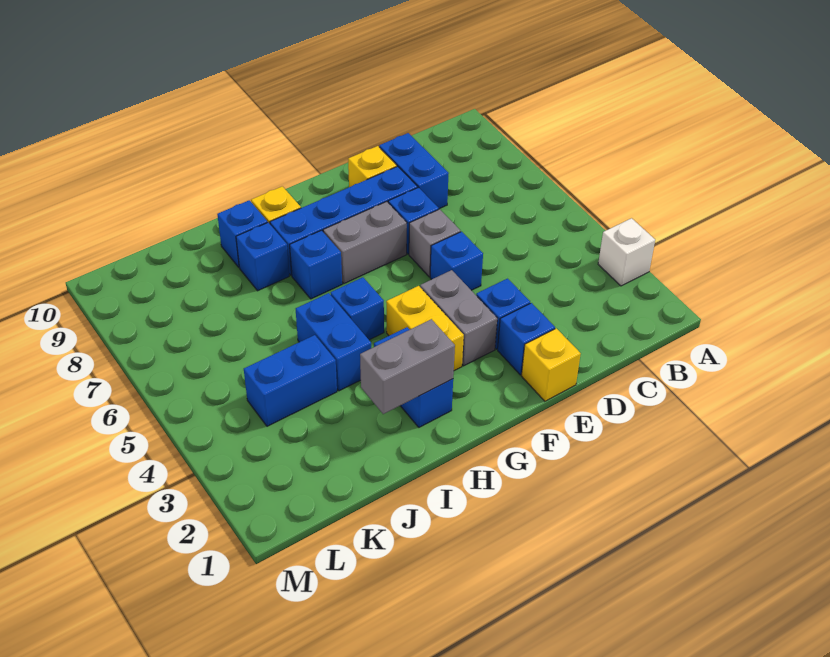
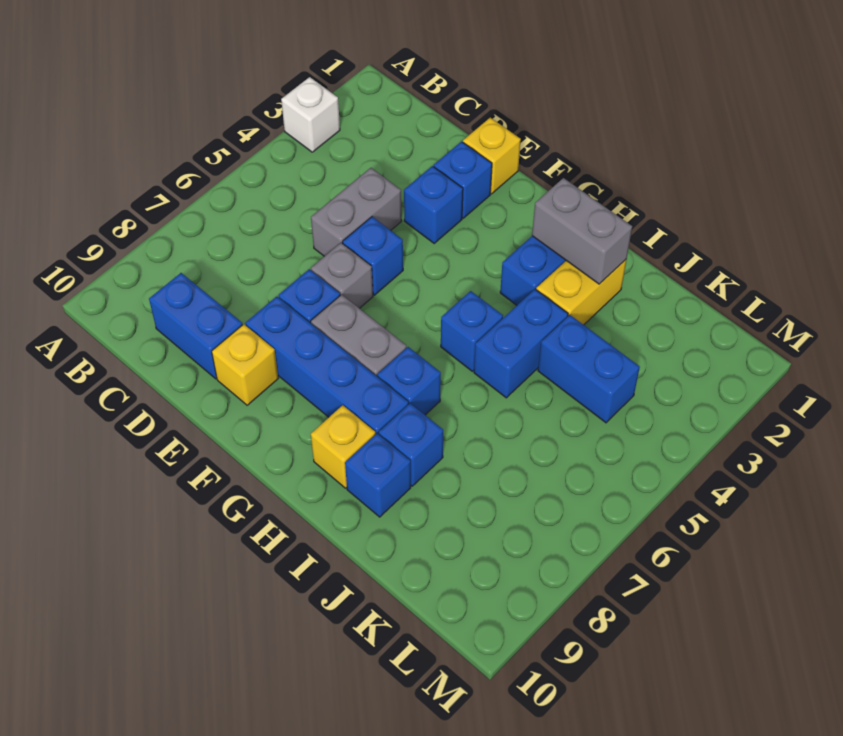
blue brick D8:D9 level 1 -> blue brick C9:D9 level 1
grey brick F3:F4 level 1 -> grey brick D4:D5 level 1
yellow brick G3:G4 level 1 -> yellow brick I2:I3 level 1

